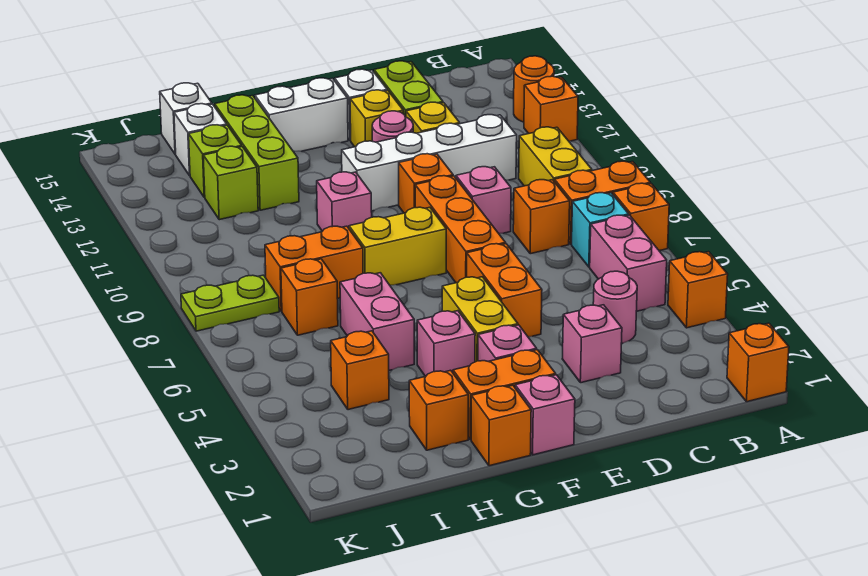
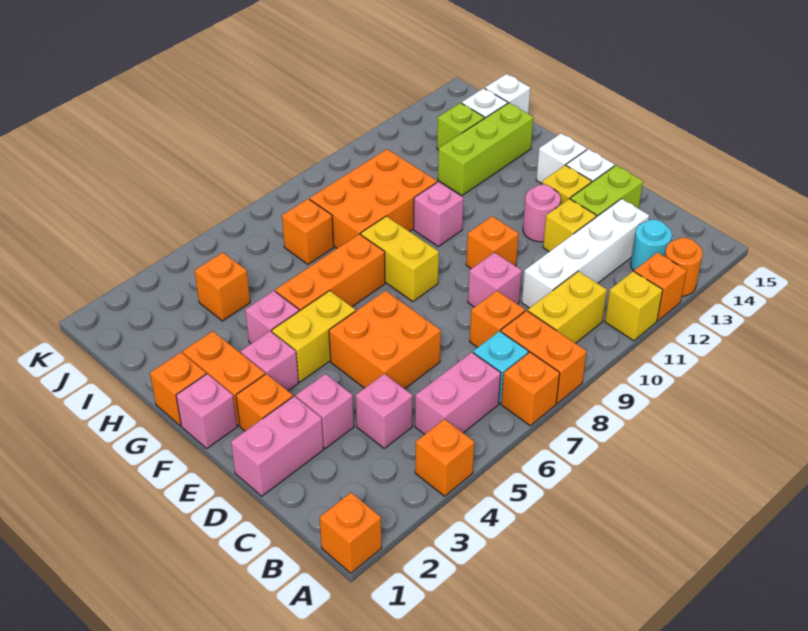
none -> yellow brick A11 level 1
none -> cyan round brick B13 level 1
pink round brick C4 level 1 -> pink brick C4 level 1
white brick C11:F11 level 1 -> white brick C10:C13 level 1
orange brick E5:E6 level 1 -> orange brick D5:E6 level 1
orange brick E7:E9 level 1 -> orange brick G5:G7 level 1
white brick F14:G14 level 1 -> white brick F14 level 1
orange brick H2 level 1 -> orange brick E2 level 1
pink brick H5:H6 level 1 -> pink brick D1:D2 level 1
orange brick H8:I8 level 1 -> orange brick H8:I10 level 1
lime brick I12 level 1 -> none
lime plate J8:K8 level 1 -> none

